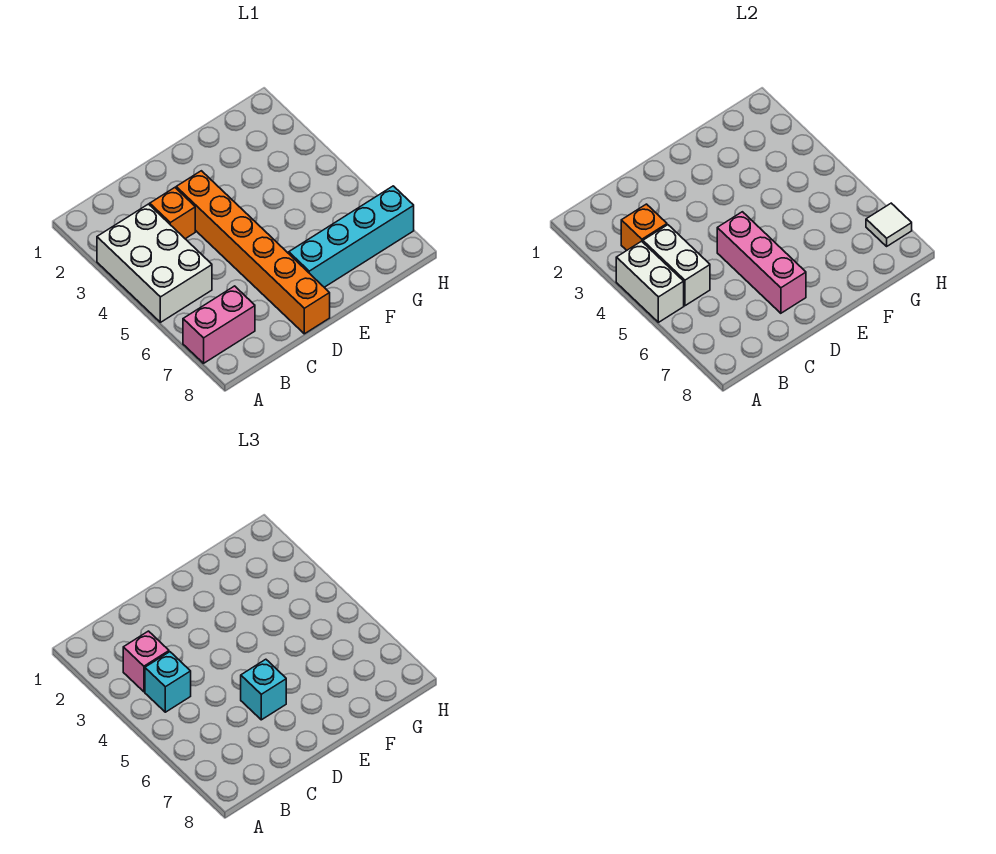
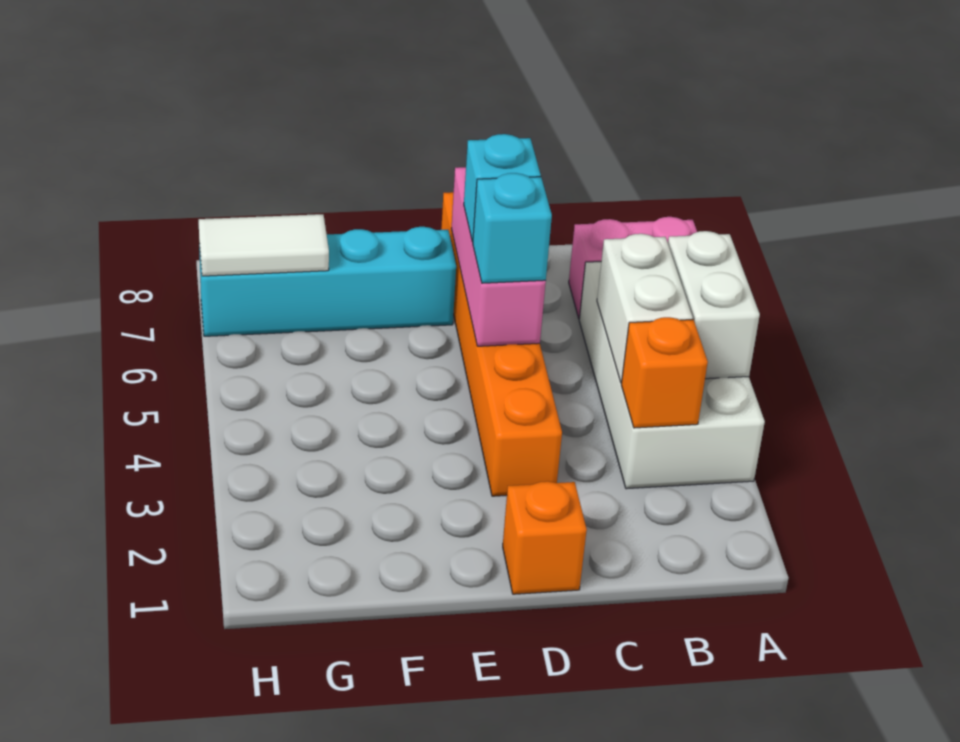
white brick A3:B5 level 1 -> white brick A3:B6 level 1
pink brick B3 level 3 -> none
cyan brick B4 level 3 -> cyan brick D5 level 3
orange brick C3 level 1 -> orange brick D1 level 1
white tile H7 level 2 -> white tile G7:H7 level 2

